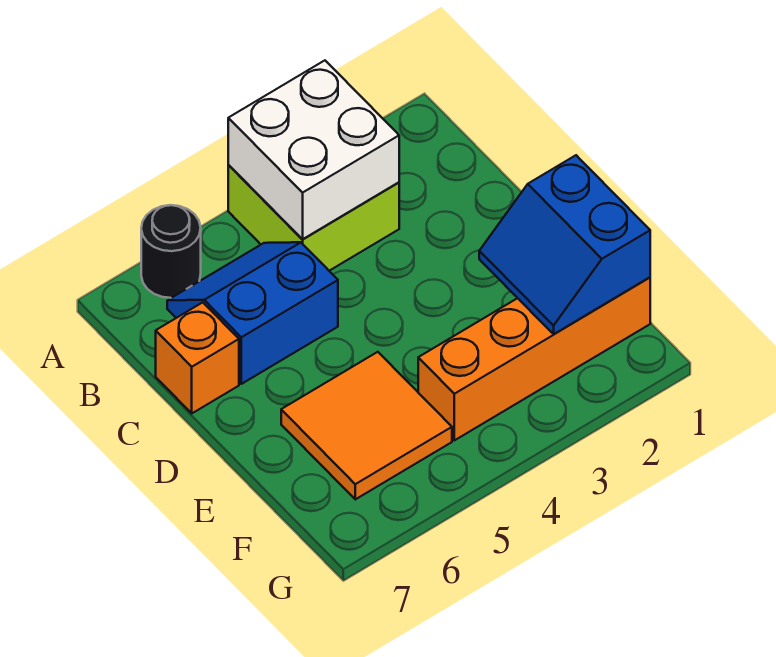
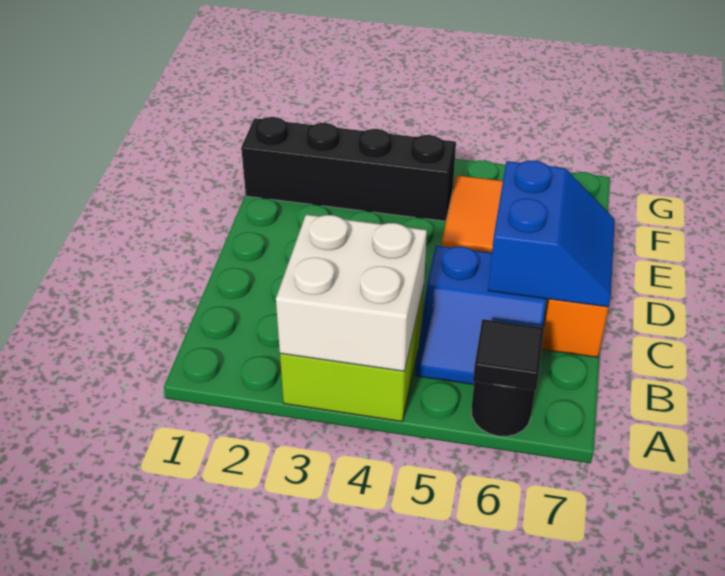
none -> black tile A6 level 2
blue slope E1:F2 level 2 top 1 -> blue slope C6:D7 level 2 top 6
orange brick F1:F4 level 1 -> black brick F1:F4 level 1

